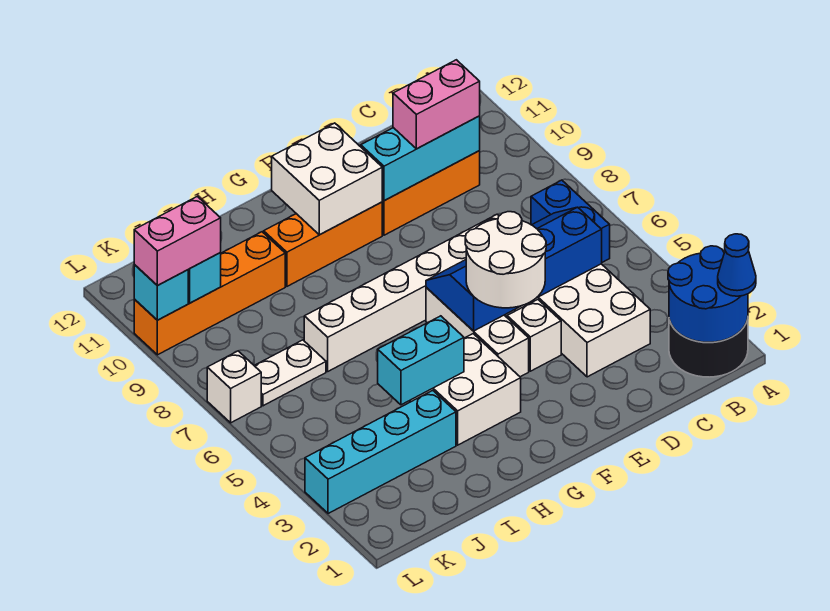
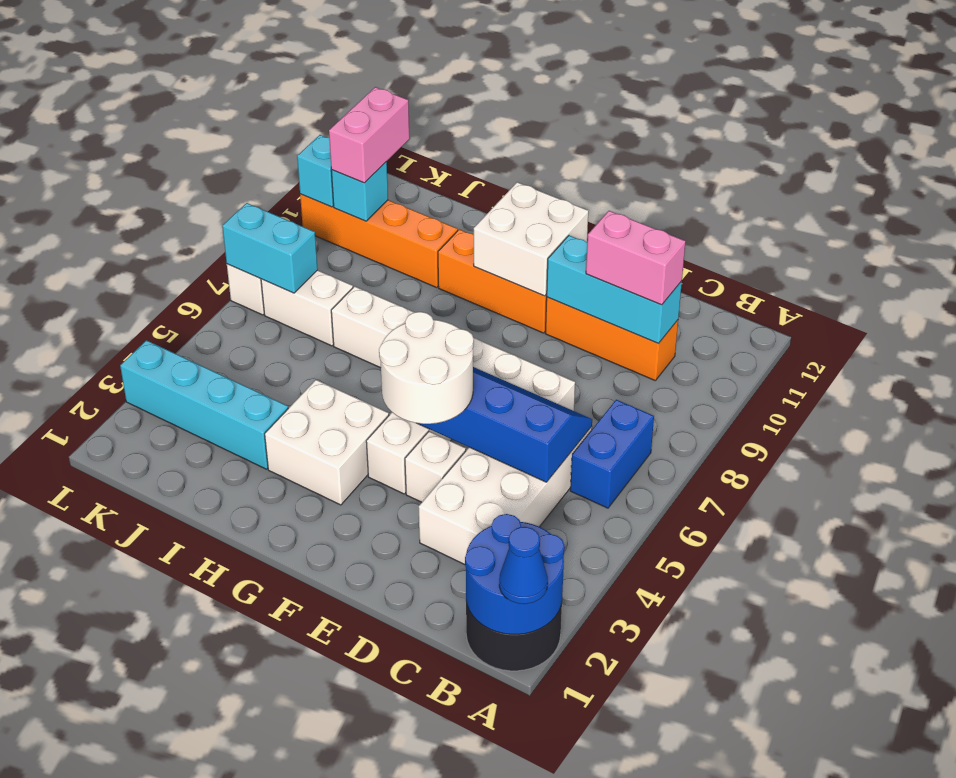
cyan brick H4:I4 level 2 -> cyan brick K7:L7 level 2
white plate J7:K7 level 1 -> white brick J7:K7 level 1
pink brick K10:L10 level 3 -> pink brick K10:K11 level 3

